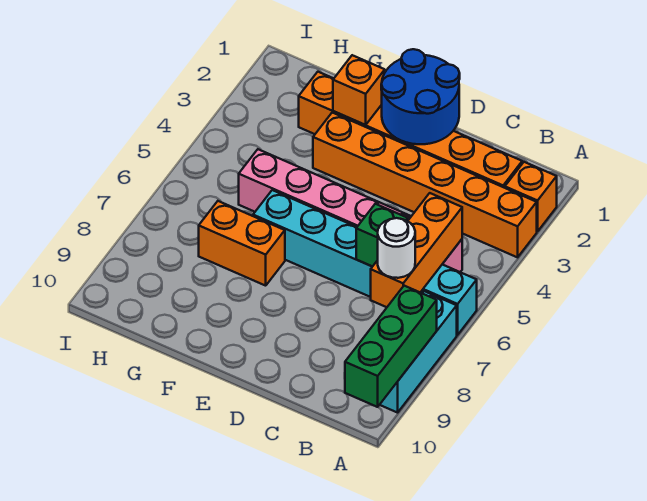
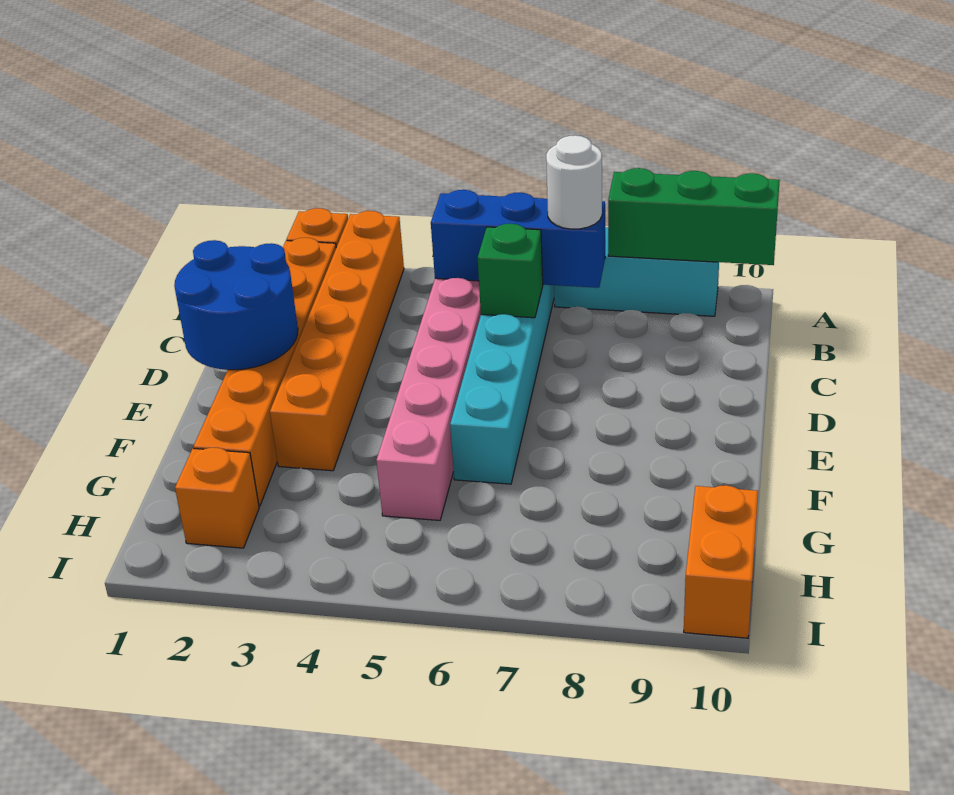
orange brick B5:B7 level 2 -> blue brick B5:B7 level 2
orange brick F2 level 2 -> orange brick H2 level 1
orange brick F7:G7 level 1 -> orange brick H10:I10 level 1

